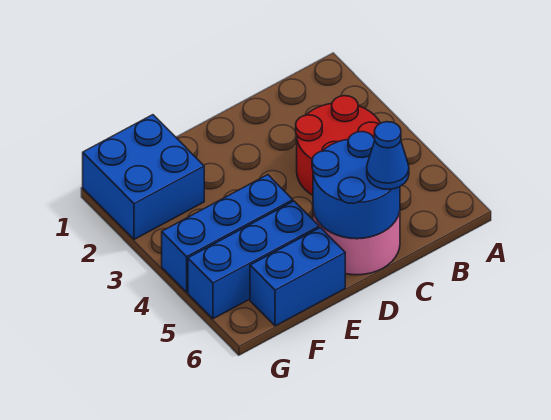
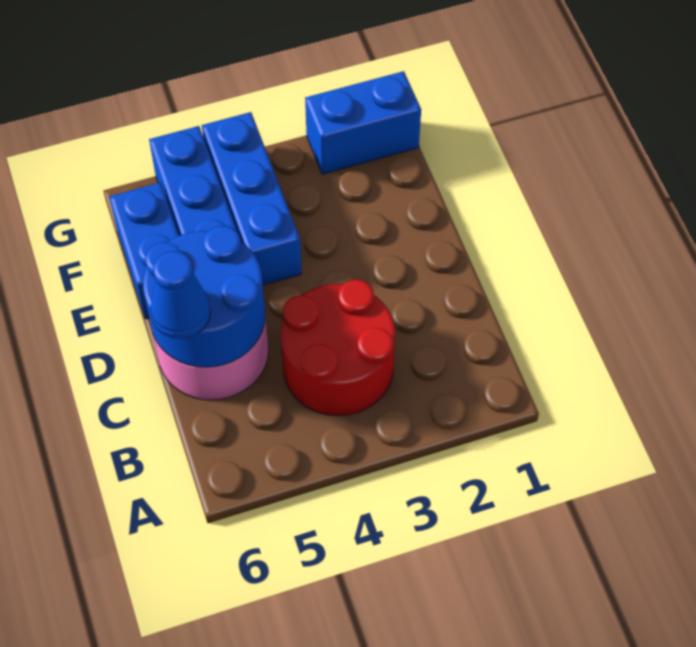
blue brick F1:G2 level 1 -> blue brick G1:G2 level 1

